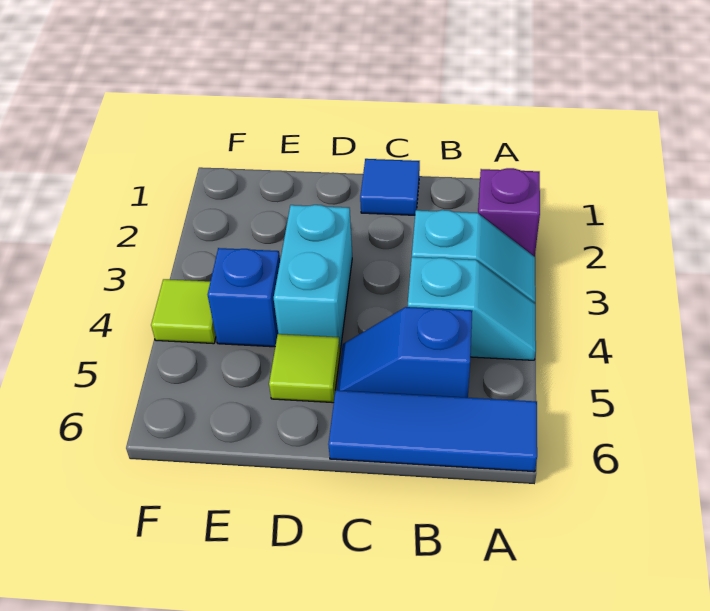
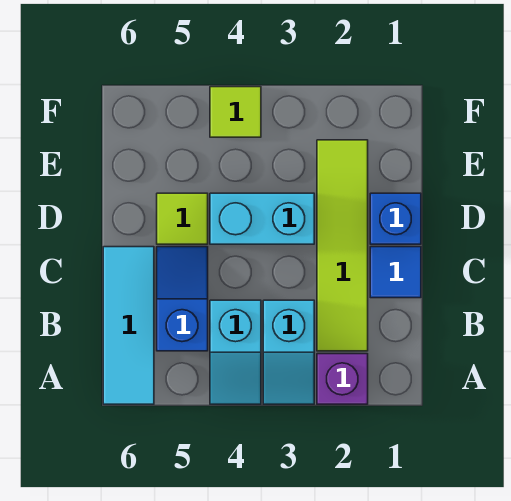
blue tile A6:C6 level 1 -> cyan tile A6:C6 level 1
none -> lime tile B2:E2 level 1
blue brick E4 level 1 -> blue brick D1 level 1

